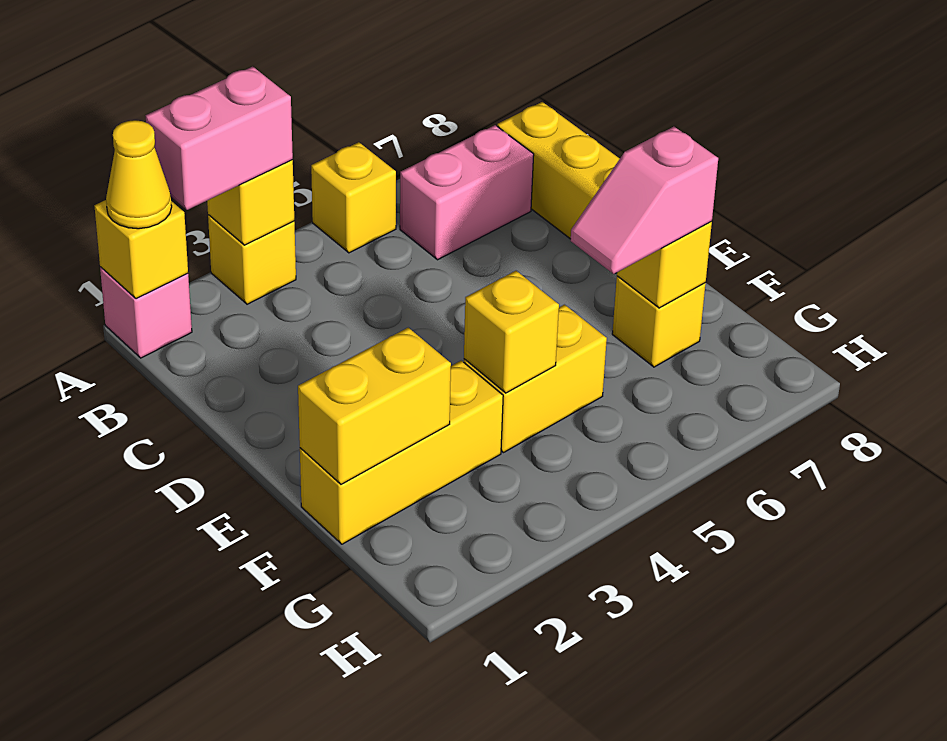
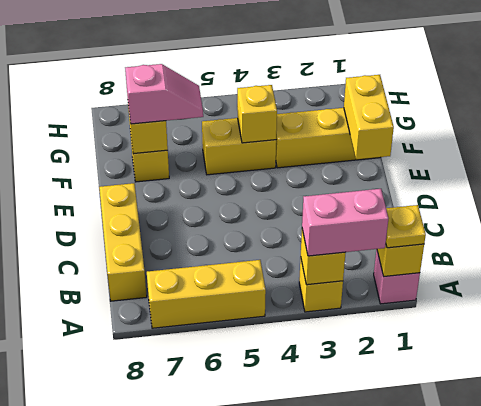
yellow cone A1 level 3 -> yellow plate A1 level 3
yellow brick A5 level 1 -> yellow brick A5:A7 level 1
pink brick B6:B7 level 1 -> none
yellow brick F1:F2 level 2 -> yellow brick E1:F1 level 2

